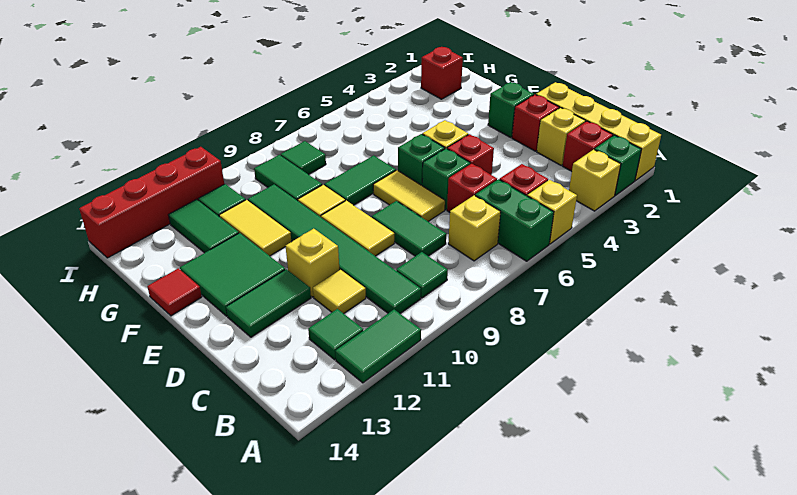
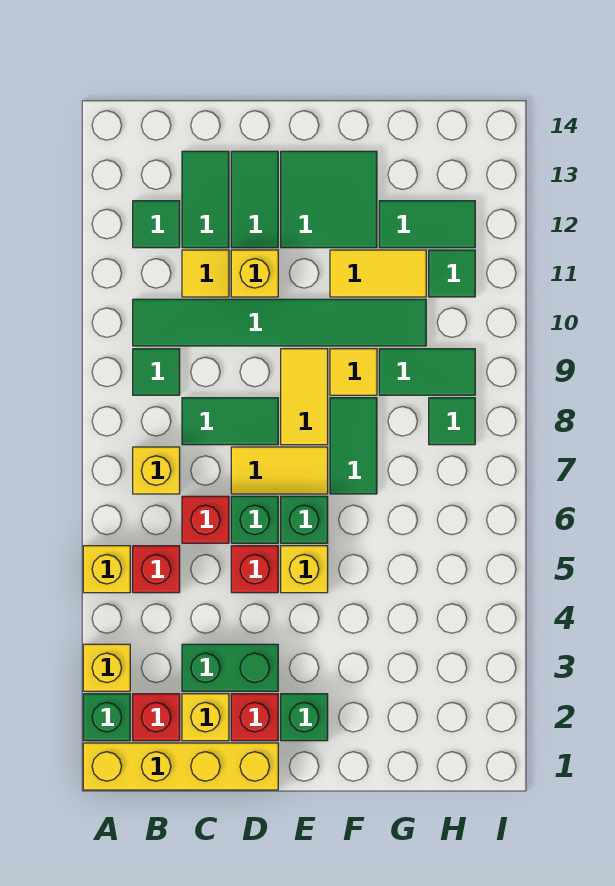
green brick A6:B6 level 1 -> green brick C3:D3 level 1
green tile A11:A12 level 1 -> green tile C12:C13 level 1
yellow tile D9:E9 level 1 -> yellow tile E8:E9 level 1
red tile F14 level 1 -> none
red brick H2 level 1 -> none
red brick I11:I14 level 1 -> none

